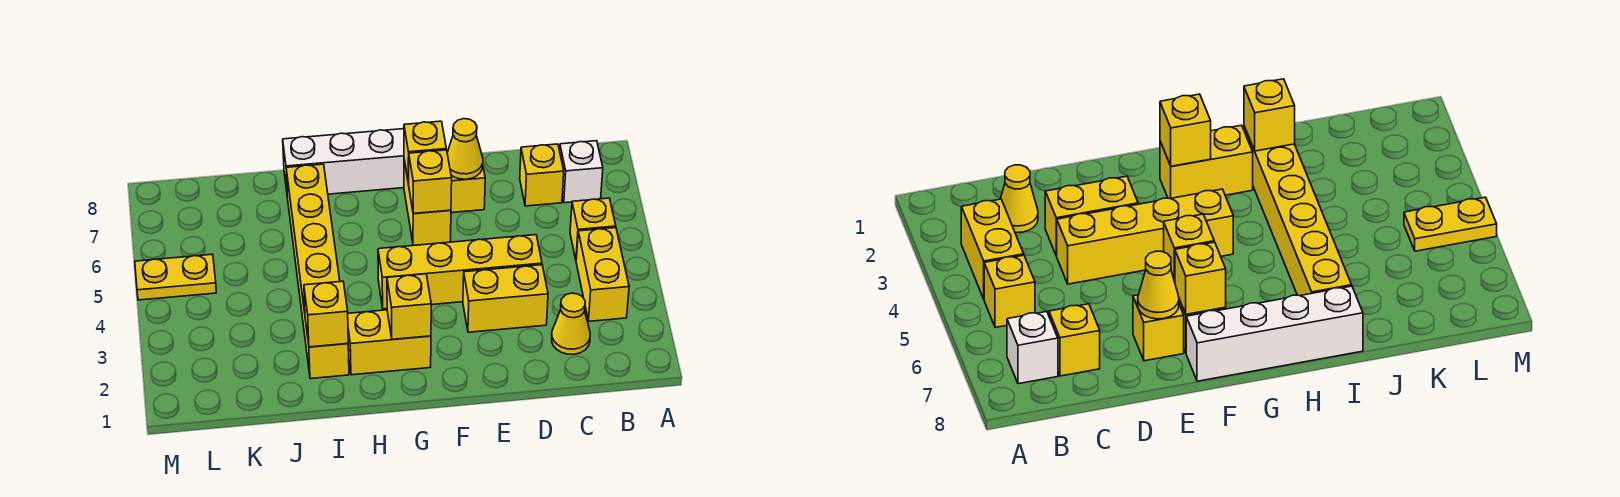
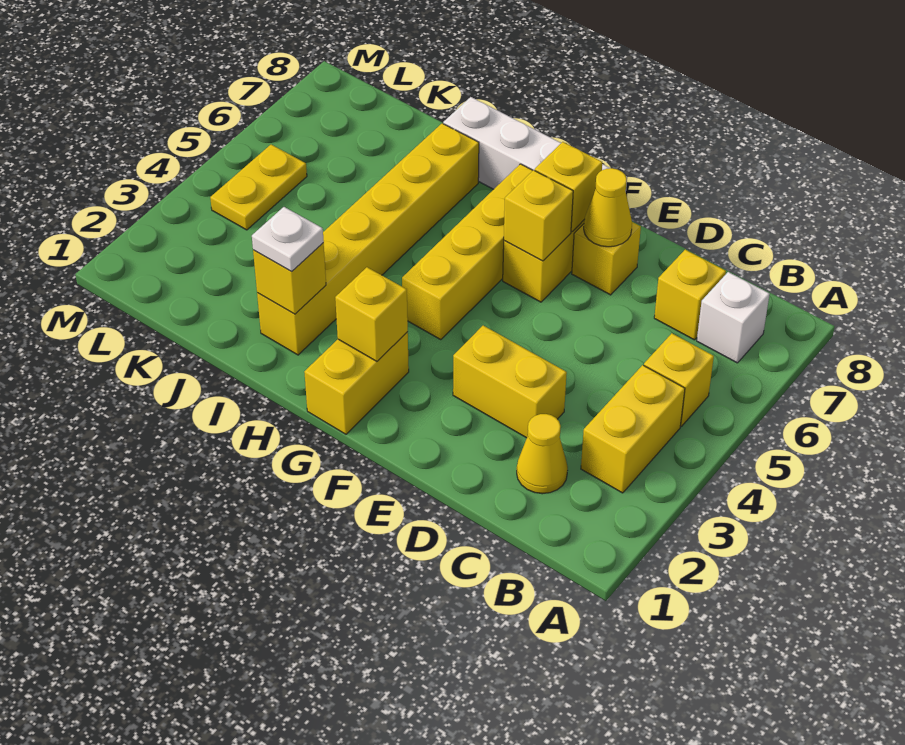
yellow brick D4:G4 level 1 -> yellow brick G4:G7 level 1
yellow brick G2:H2 level 1 -> yellow brick G1:G2 level 1
none -> white plate I2 level 3
yellow plate L5:M5 level 1 -> yellow plate L4:L5 level 1

